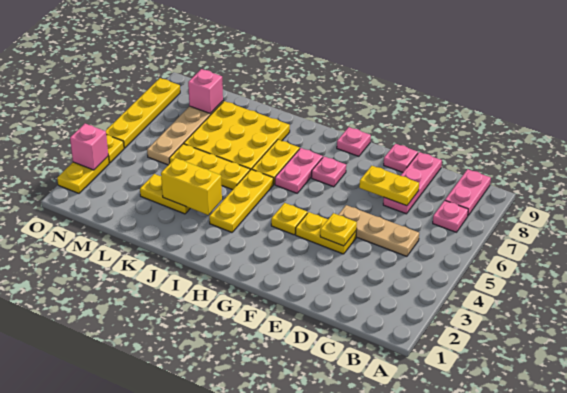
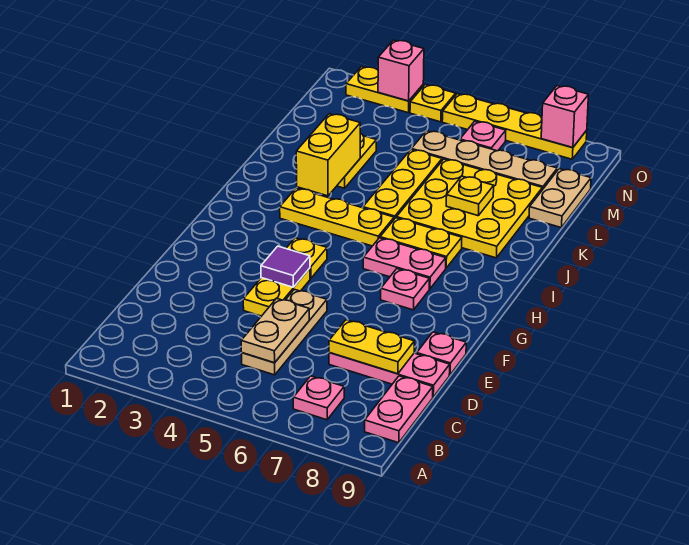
pink plate B8:B9 level 1 -> pink plate B9:C9 level 1
none -> tan plate C5:D5 level 2
yellow plate D7:E7 level 2 -> yellow plate D7:D8 level 2
yellow plate E4 level 2 -> yellow plate K7 level 2
none -> purple tile F4 level 2
pink plate G9 level 1 -> pink plate N6 level 1
none -> tan plate L9:M9 level 1
pink brick M8 level 2 -> pink brick O8 level 2

